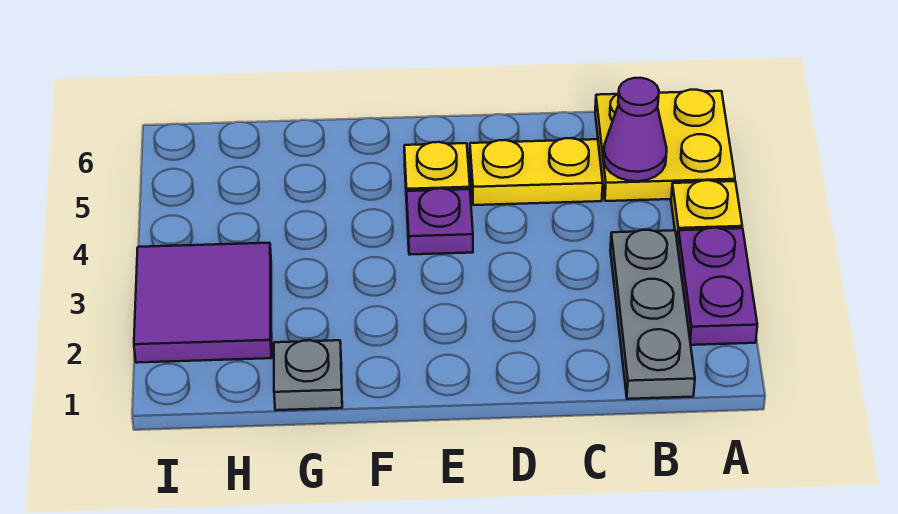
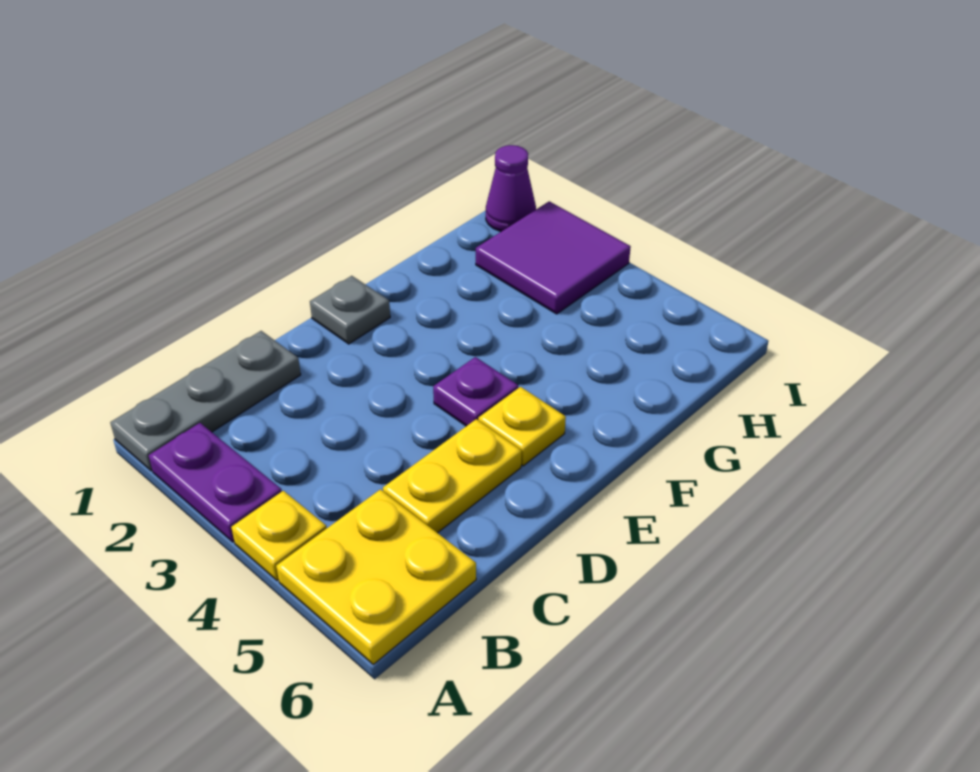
grey plate B1:B3 level 1 -> grey plate A1:C1 level 1
purple cone B5 level 2 -> purple cone I1 level 1
grey plate G1 level 1 -> grey plate E1 level 1

